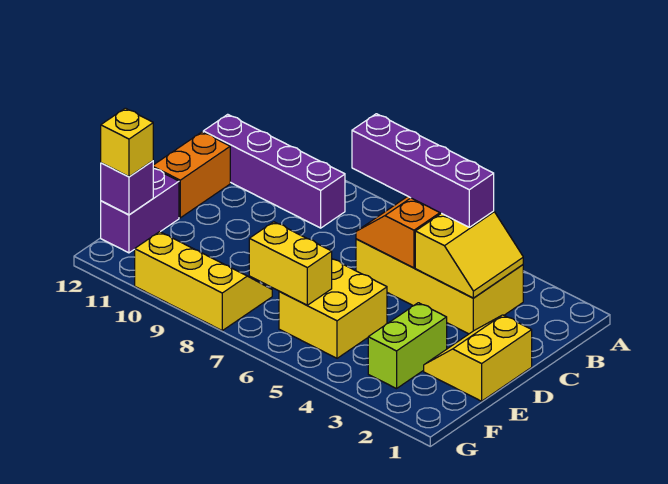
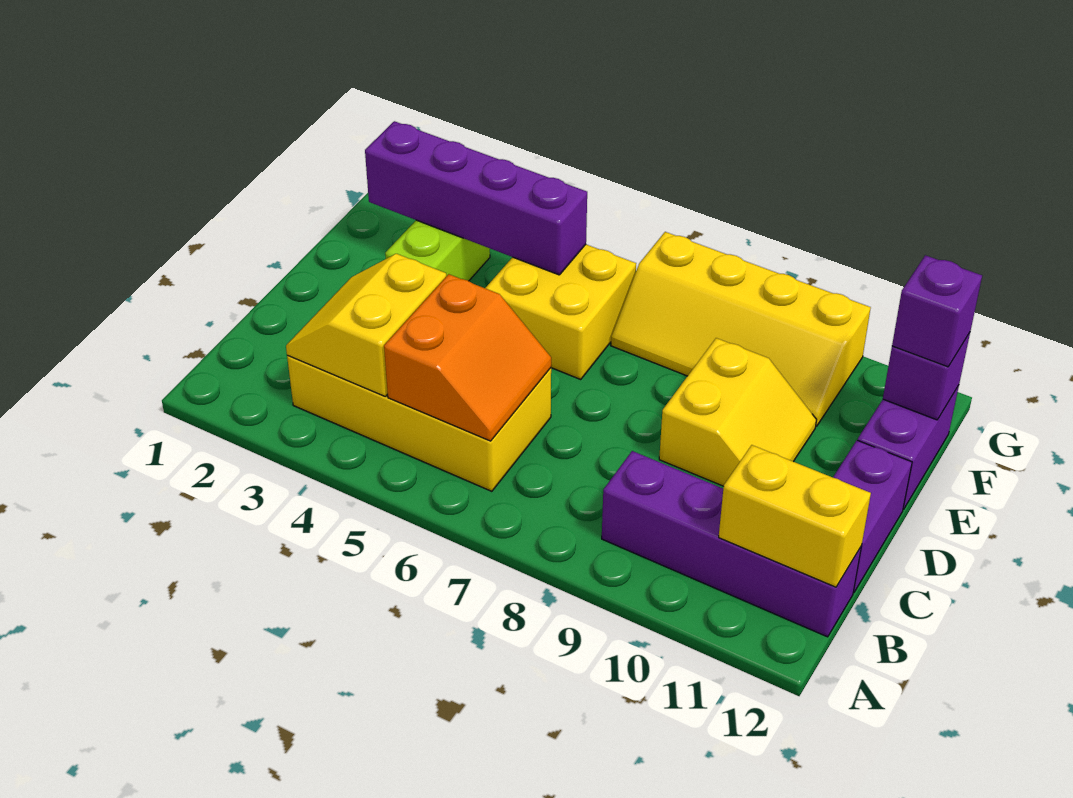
purple brick B4:B7 level 3 -> purple brick F2:F5 level 2
orange brick C12:D12 level 1 -> purple brick C12:D12 level 1
yellow slope D1:E2 level 1 top 1 -> yellow slope D9:E10 level 1 top 9
yellow brick F6:F7 level 2 -> yellow brick B11:B12 level 2
yellow slope F8:G10 level 1 top G -> yellow slope F7:G10 level 1 top G
yellow brick F12 level 3 -> purple brick F12 level 3

